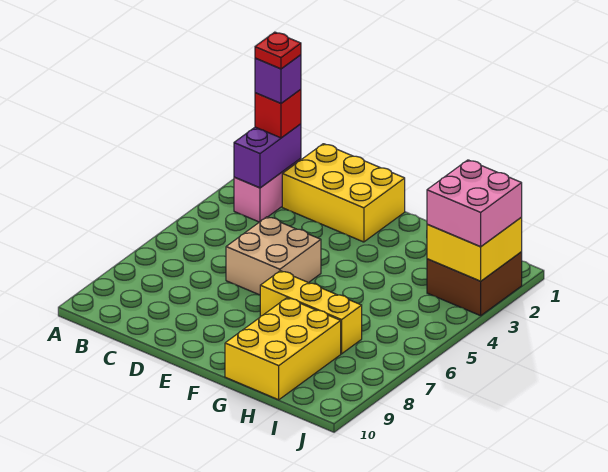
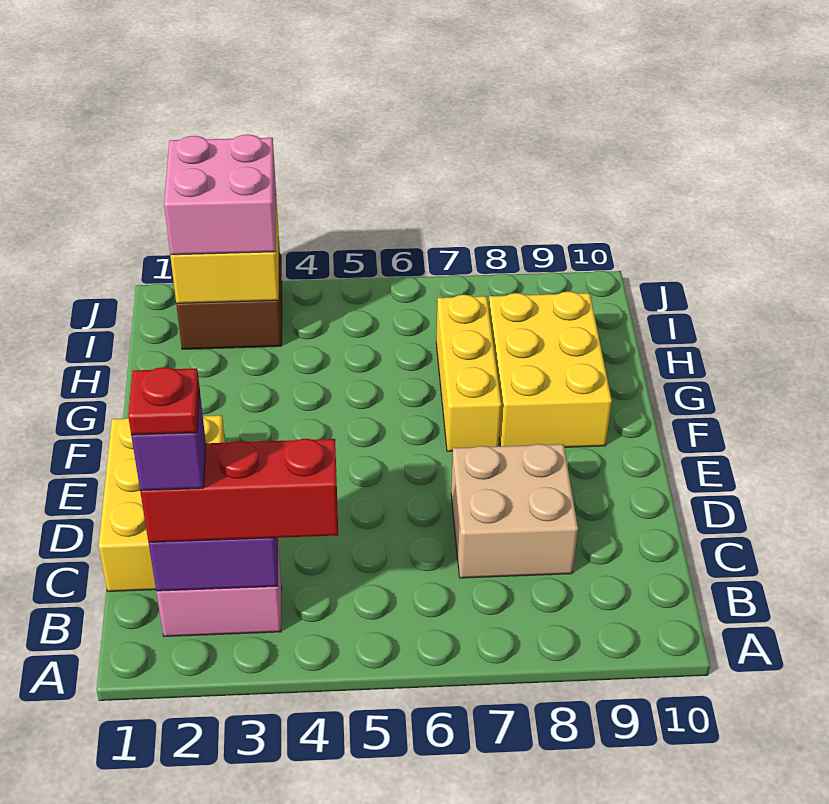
red brick B2 level 3 -> red brick B2:B4 level 3
tan brick D5:E6 level 1 -> tan brick C7:D8 level 1
yellow brick G8:H10 level 1 -> yellow brick F8:H9 level 1

